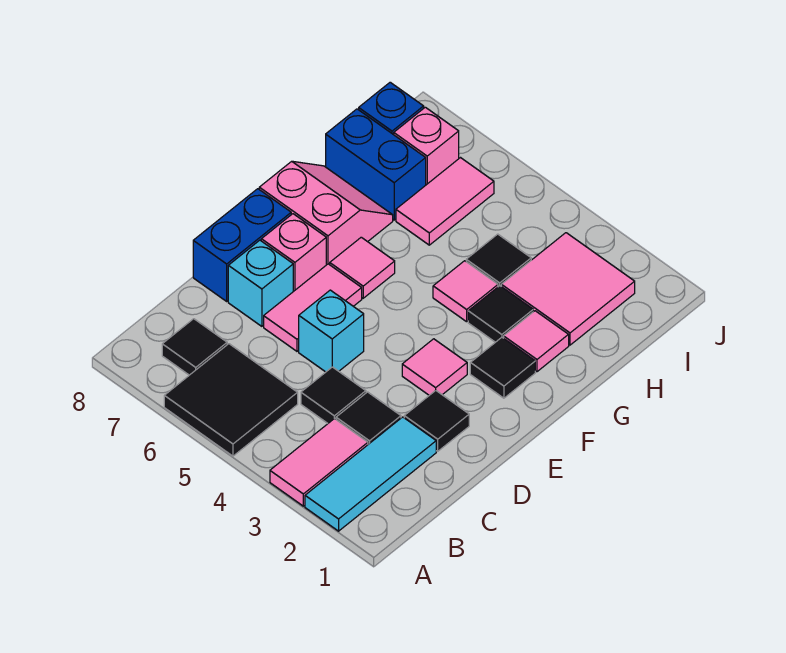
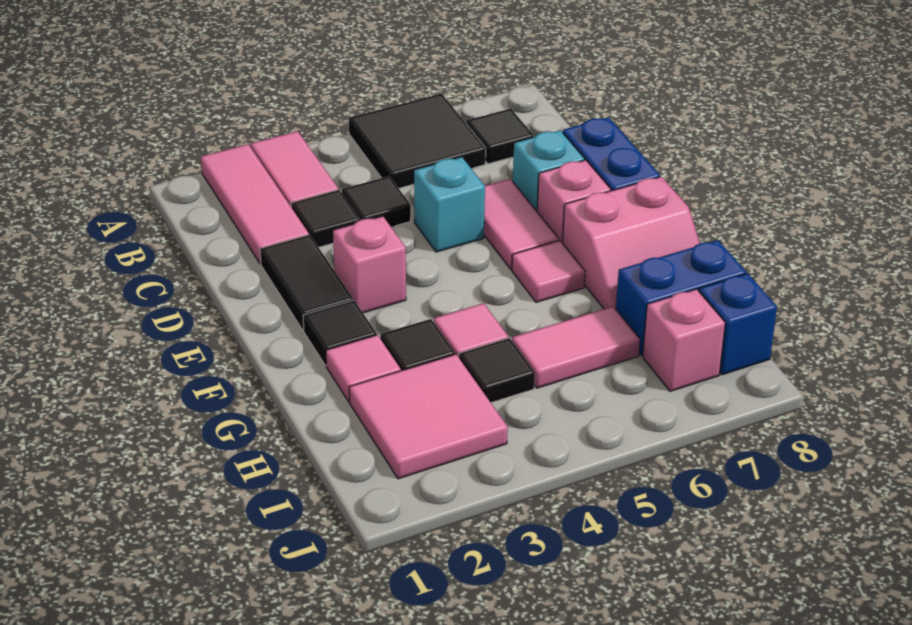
cyan tile A2:C2 level 1 -> pink tile A2:C2 level 1
black tile D2 level 1 -> black tile D2:E2 level 1
pink tile E3 level 1 -> pink brick E3 level 1
pink tile H6:I6 level 1 -> pink tile H5:H6 level 1

